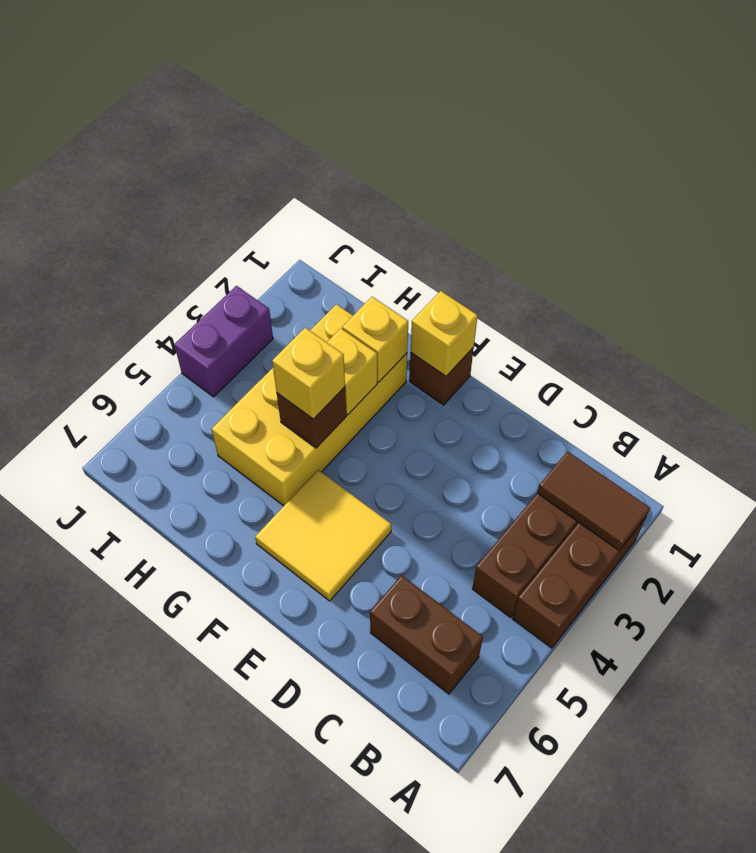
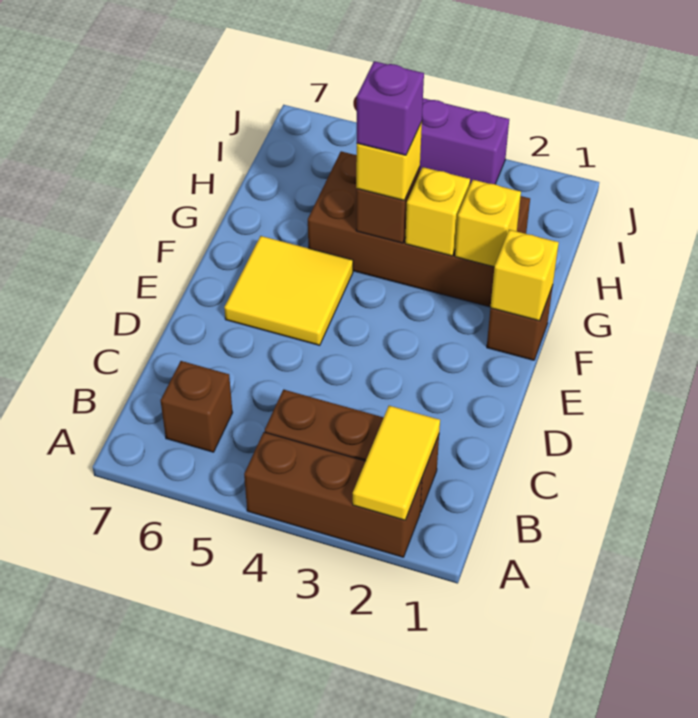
brown tile A2:B2 level 2 -> yellow tile A2:B2 level 2
brown brick B6:C6 level 1 -> brown brick B6 level 1
yellow brick G2:H5 level 1 -> brown brick G2:H5 level 1
none -> purple brick G4 level 4

